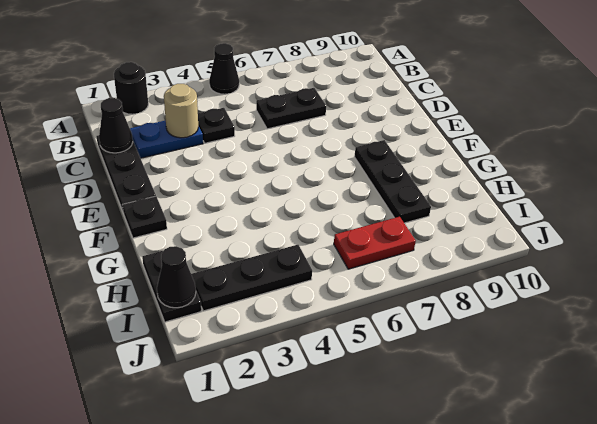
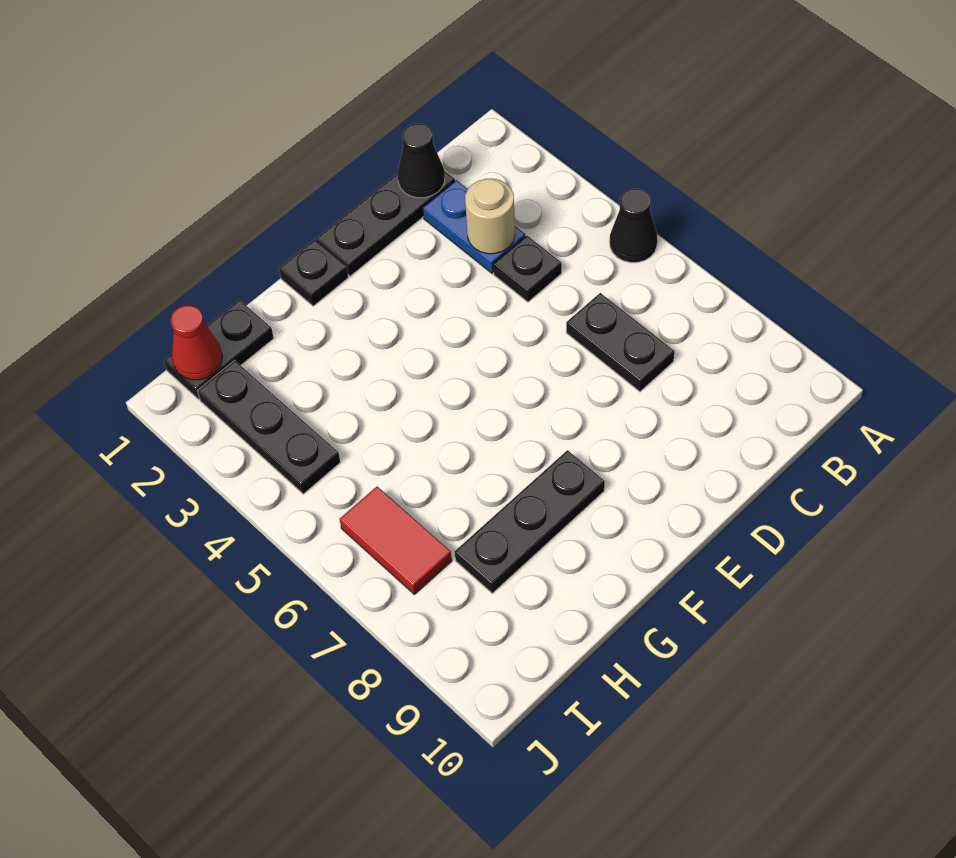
black round brick A2 level 1 -> none
black cone I1 level 2 -> red cone I1 level 2
red plate I6:I7 level 1 -> red tile I6:I7 level 1

